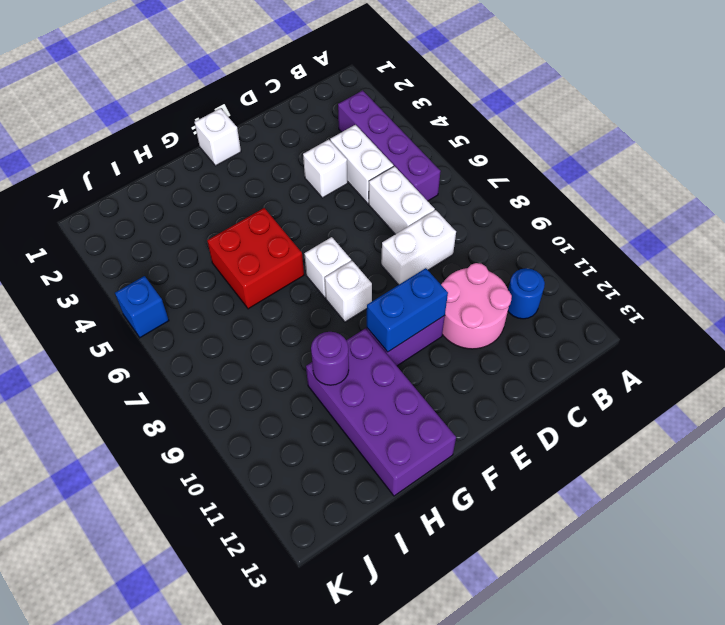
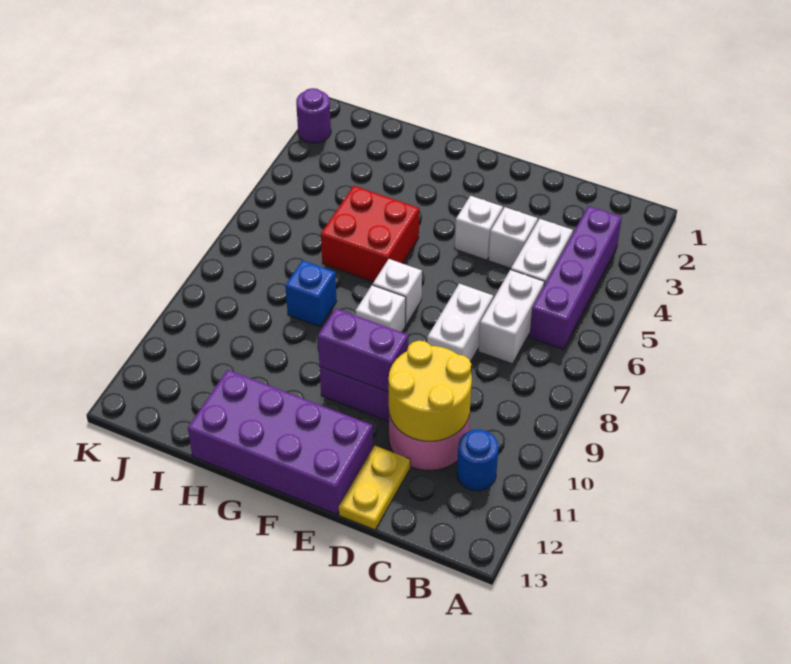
white brick C8:D8 level 1 -> white brick D7:D8 level 1
none -> yellow round brick C10:D11 level 2
none -> yellow plate D12:D13 level 1
blue brick E10:F10 level 2 -> purple brick E10:F10 level 2
white brick F1 level 1 -> white brick E4 level 1
purple brick G10:H13 level 1 -> purple brick E12:H13 level 1
purple round brick H10 level 2 -> purple round brick K2 level 1
blue brick K5 level 1 -> blue brick H8 level 1

